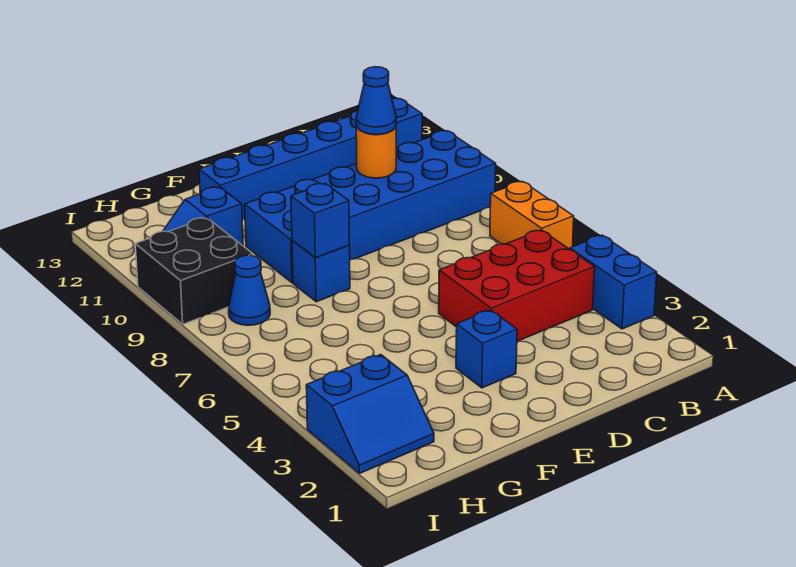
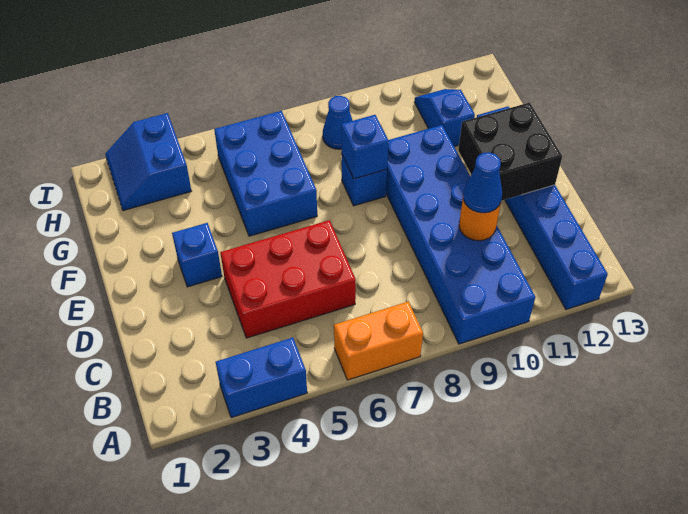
red brick B4:D5 level 1 -> red brick C4:D6 level 1
none -> blue brick F5:H6 level 1
black brick H9:I10 level 1 -> black brick D11:E12 level 2

